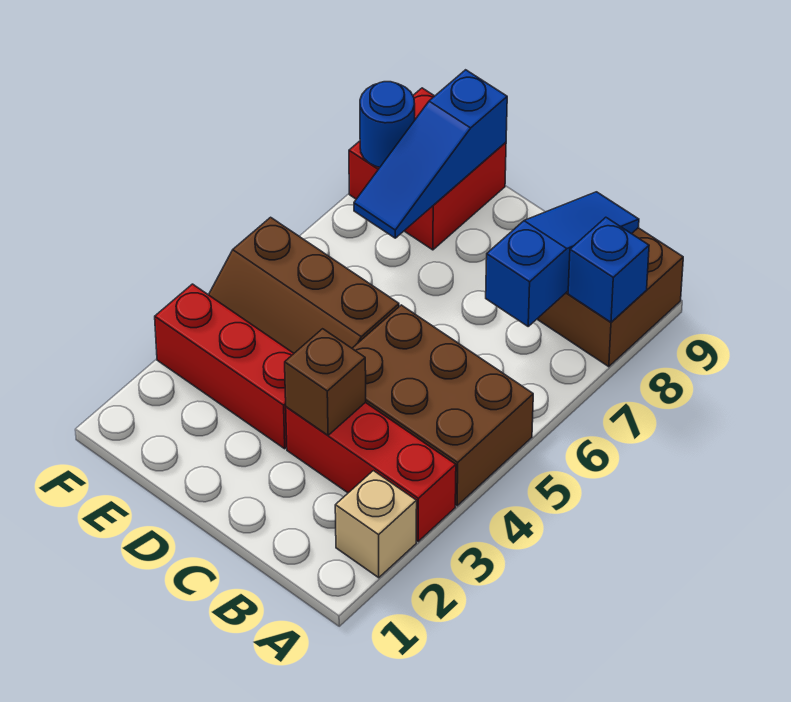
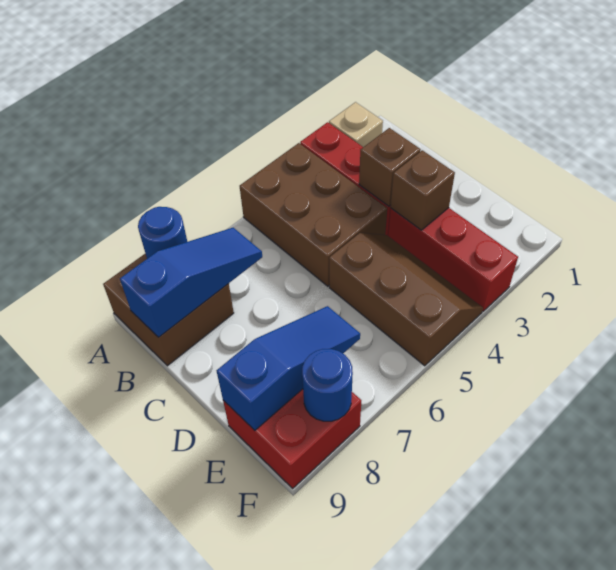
blue brick A8 level 2 -> blue round brick A8 level 2
blue slope B7:B9 level 2 top 7 -> blue slope B7:B9 level 2 top 9
none -> brown brick D3 level 2

